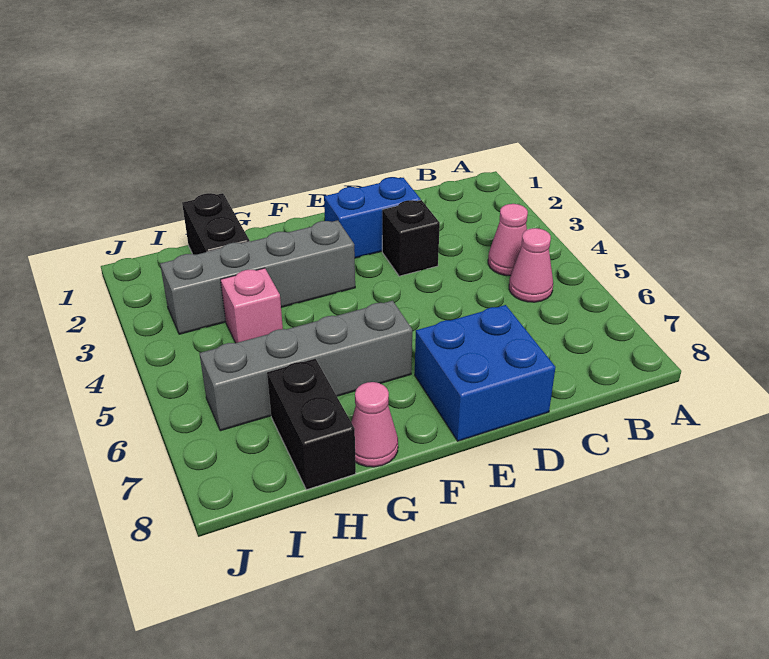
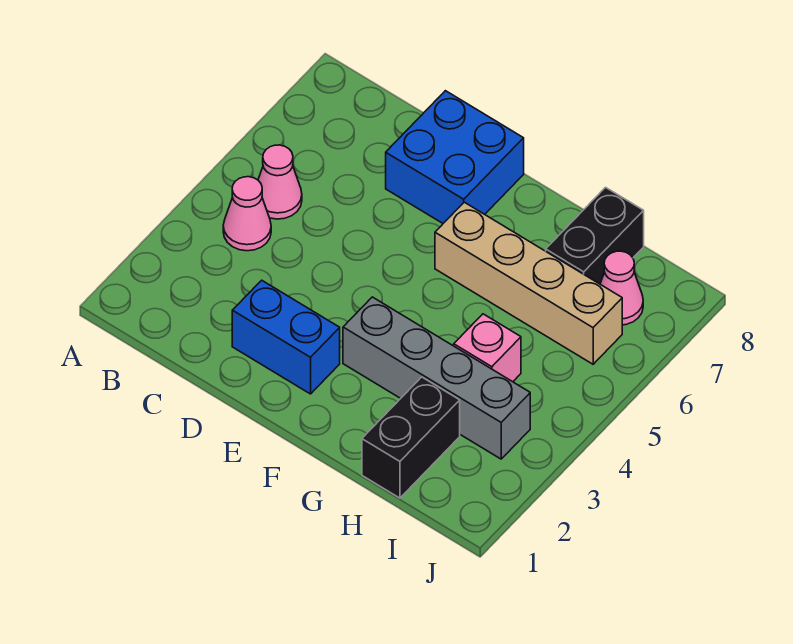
black brick D3 level 1 -> none
grey brick F6:I6 level 1 -> tan brick F6:I6 level 1
pink cone G8 level 1 -> pink cone I7 level 1

